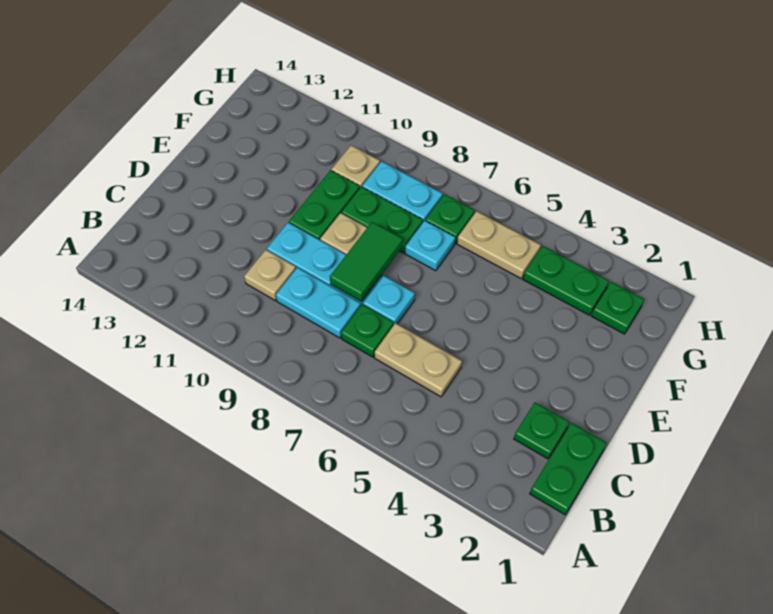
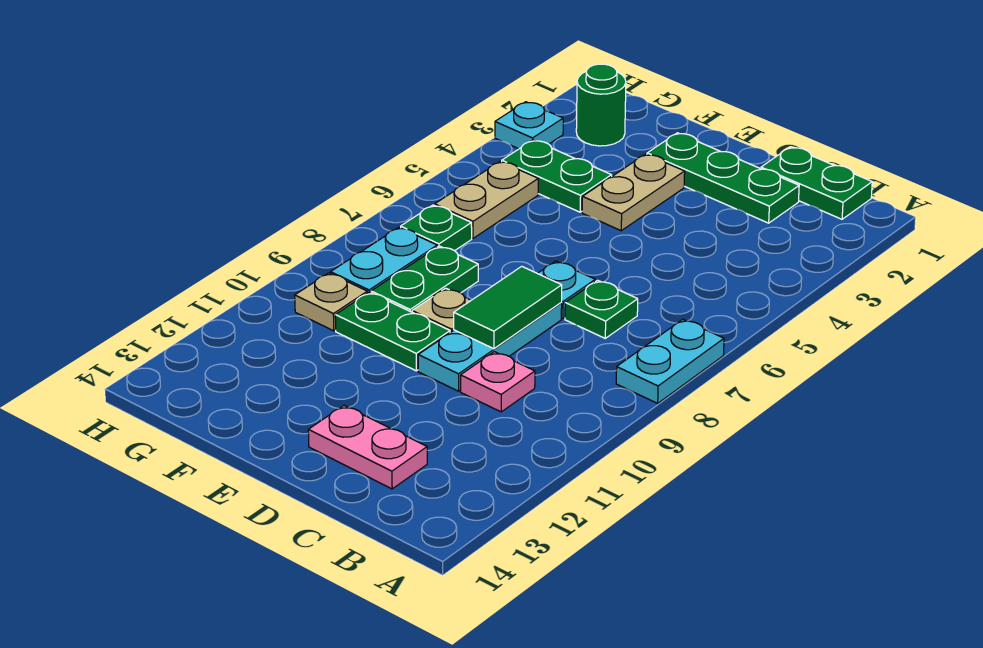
green plate C2 level 1 -> green plate C2:E2 level 1
tan plate C5:C6 level 1 -> tan plate E3:E4 level 1
cyan plate C8:C9 level 1 -> cyan plate A7:A8 level 1
tan plate C10 level 1 -> pink plate C10 level 1
none -> pink plate C13:D13 level 1
green tile D8:E8 level 2 -> green tile D8:D9 level 2
cyan plate F7 level 1 -> cyan plate H3 level 1
green plate G2 level 1 -> green round brick G2 level 1
green plate G3:G4 level 1 -> green plate F4:G4 level 1

